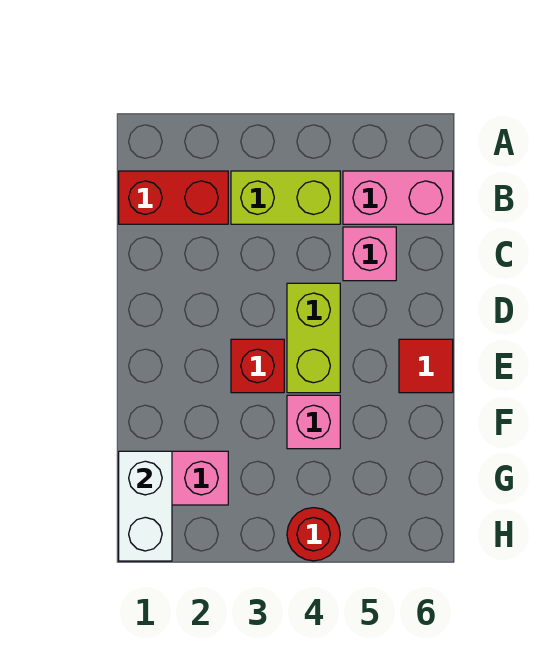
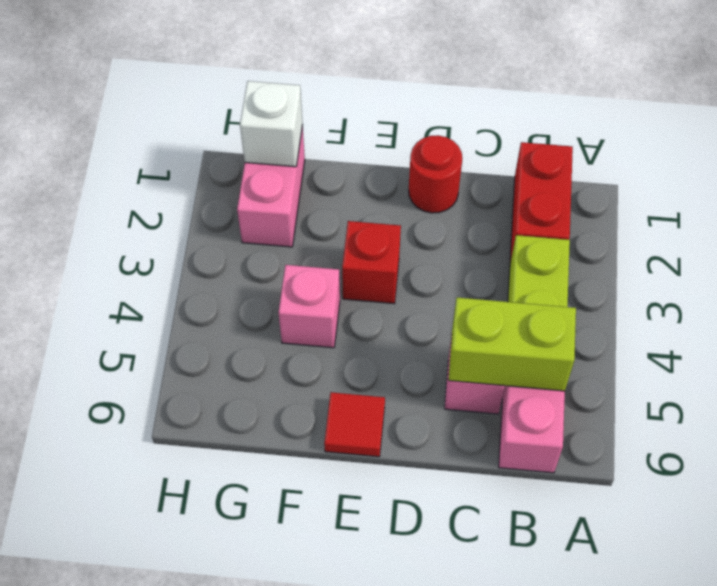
lime brick D4:E4 level 1 -> lime brick B5:C5 level 2
white brick G1:H1 level 2 -> white brick G1 level 2
red round brick H4 level 1 -> red round brick D1 level 1

